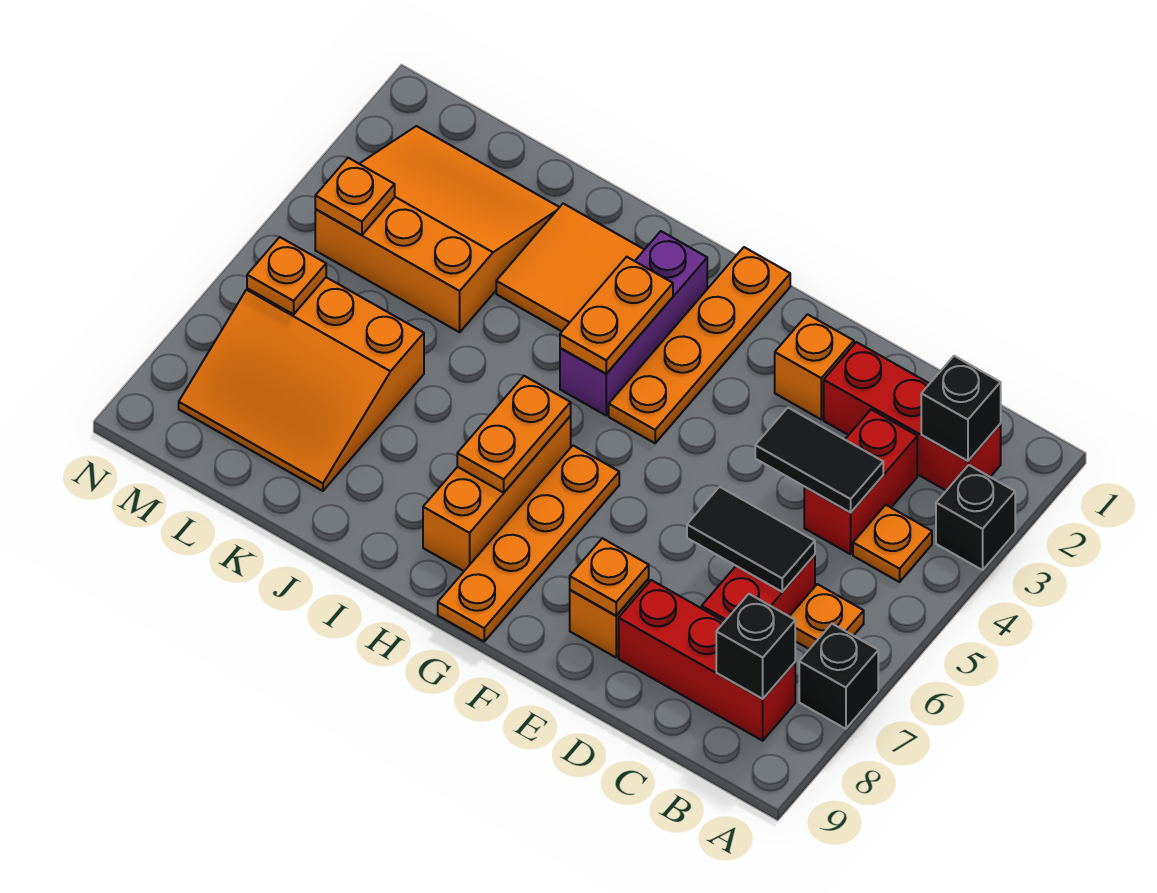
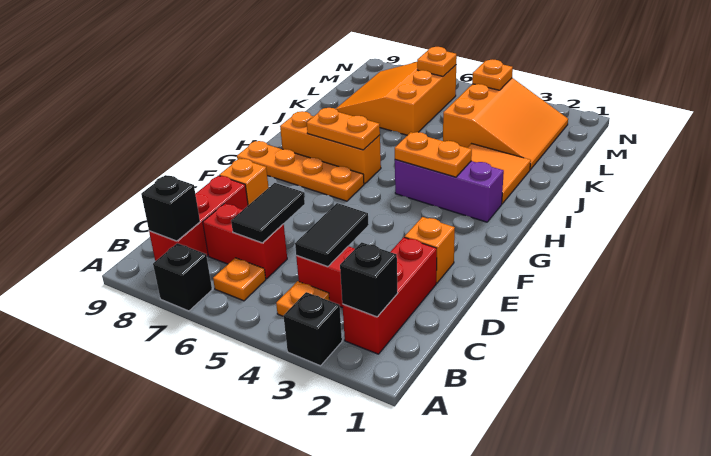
orange plate E8 level 2 -> none
orange plate G1:G4 level 1 -> none

